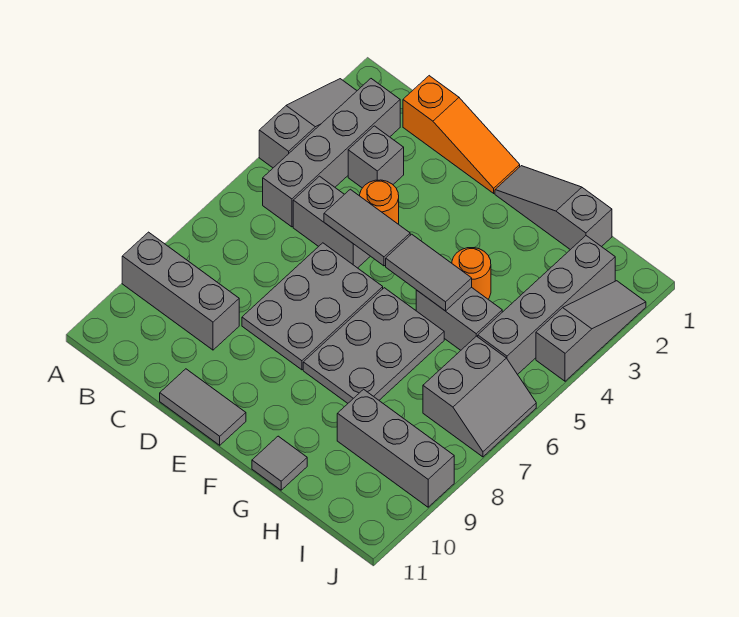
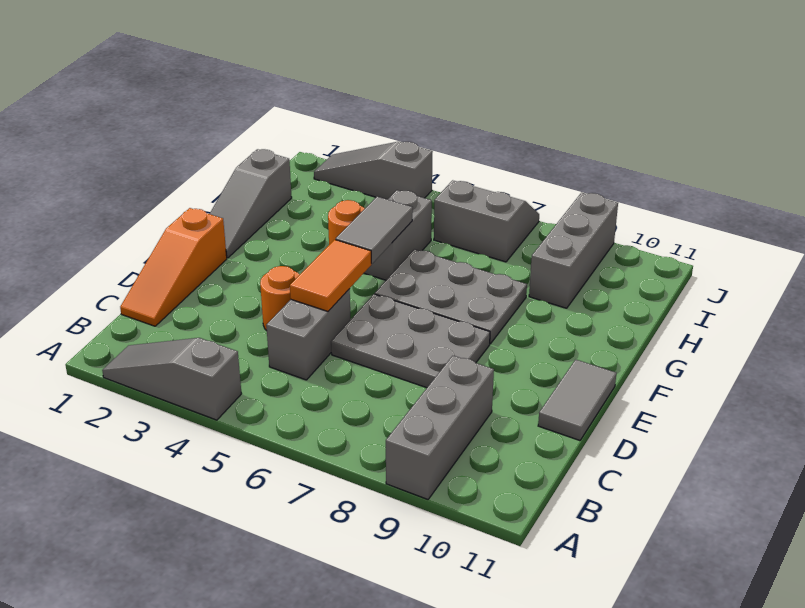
grey brick B2:B5 level 1 -> none
orange slope C1:E1 level 1 top C -> orange slope C1:E1 level 1 top E
grey brick C3 level 1 -> none
grey tile D5:E5 level 2 -> orange tile D5:E5 level 2
grey tile G11 level 1 -> none
grey brick I2:I5 level 1 -> none

